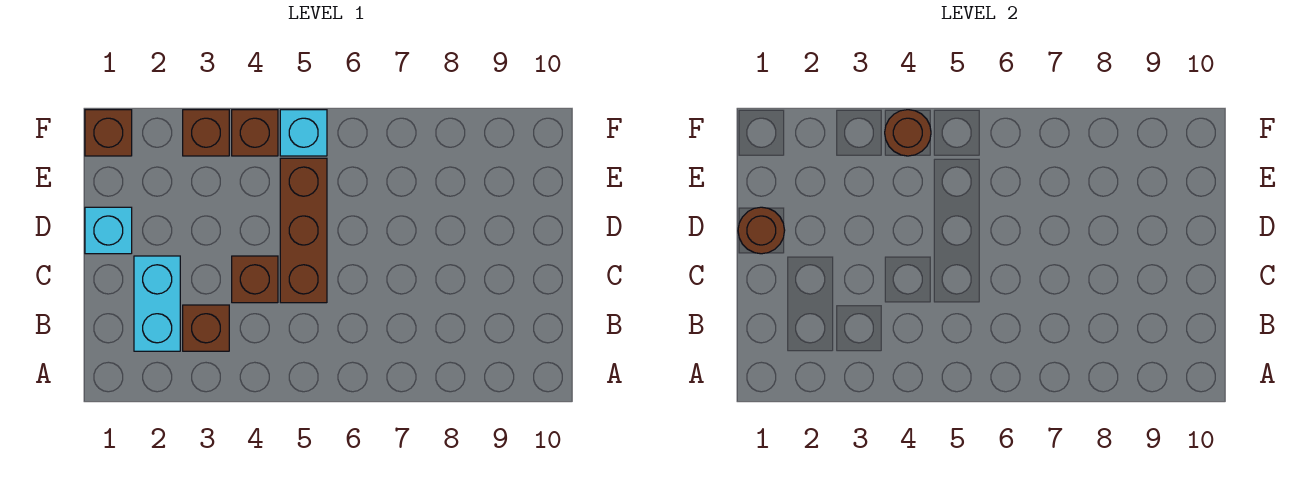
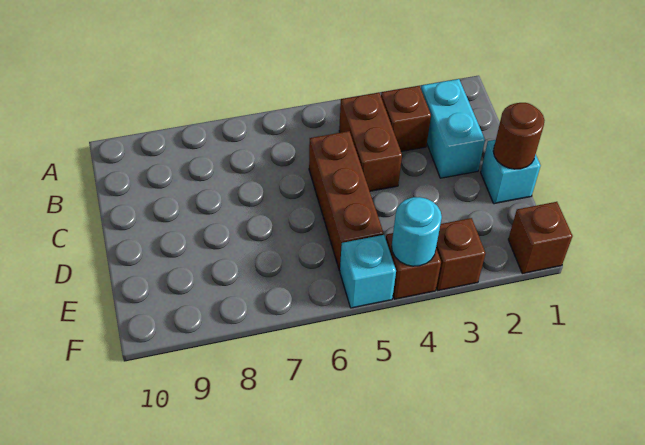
brown brick C4 level 1 -> brown brick B4:C4 level 1
brown round brick F4 level 2 -> cyan round brick F4 level 2

